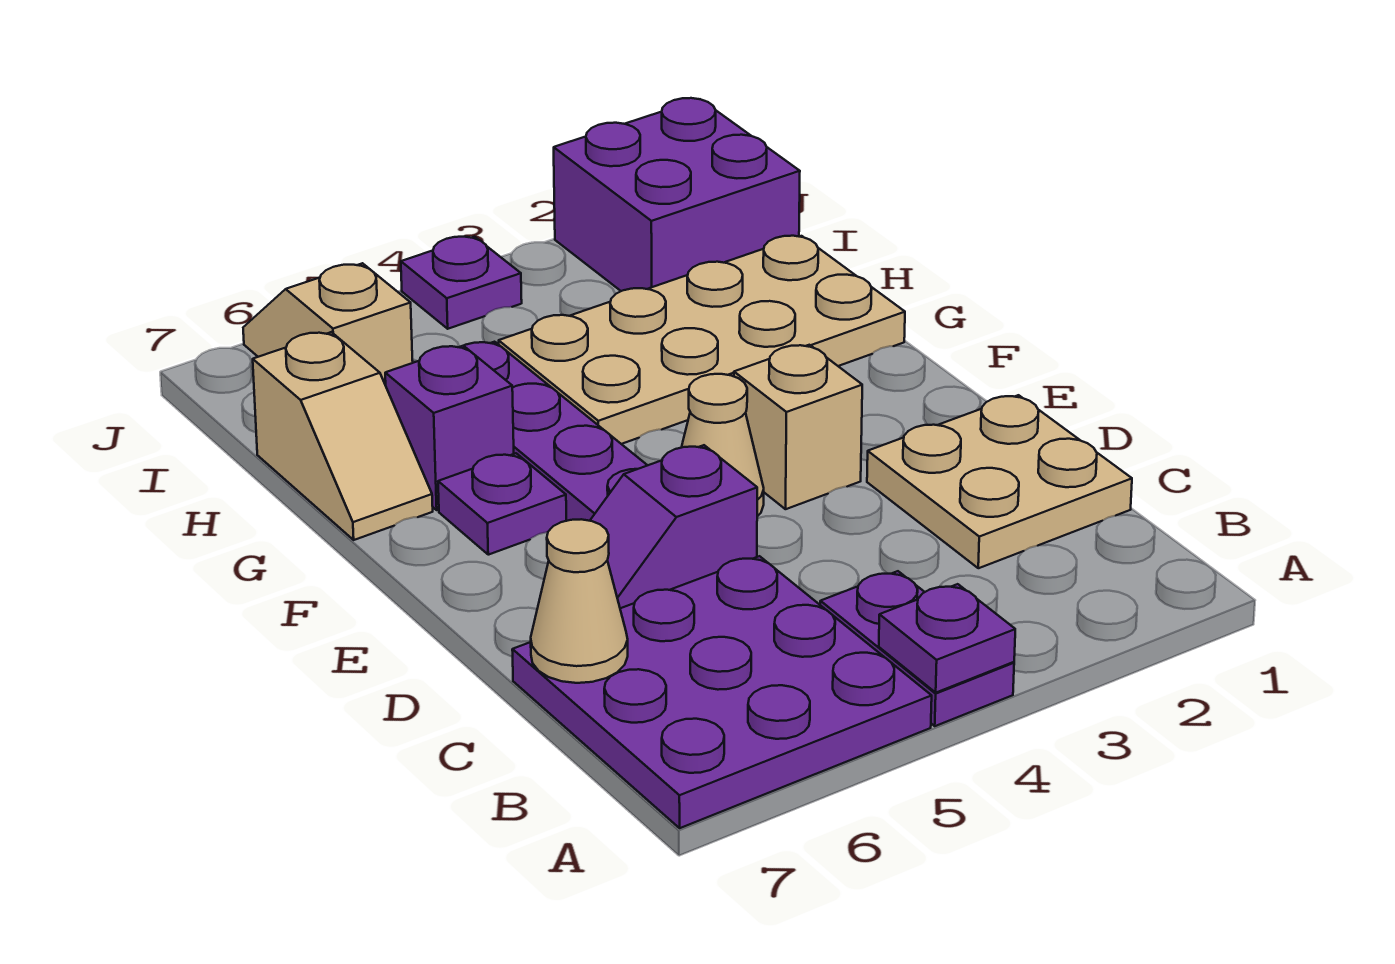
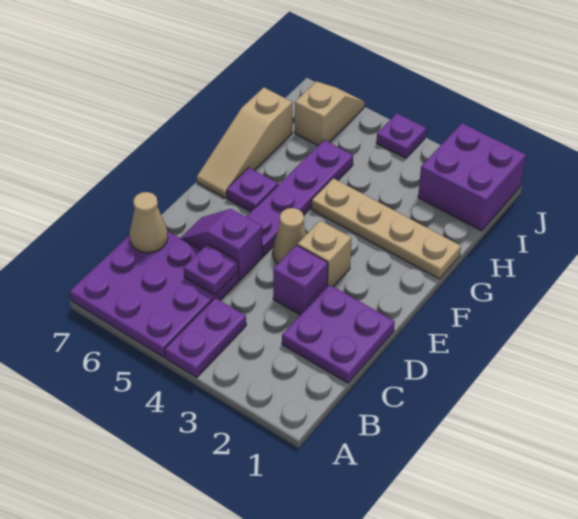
purple plate A4 level 2 -> purple plate C5 level 2
tan plate C1:D2 level 1 -> purple plate C1:D2 level 1
tan plate G1:H4 level 1 -> tan plate G1:G4 level 1
purple brick G6 level 1 -> purple brick D3 level 1
tan slope G7:H7 level 1 top H -> tan slope F7:H7 level 1 top H

